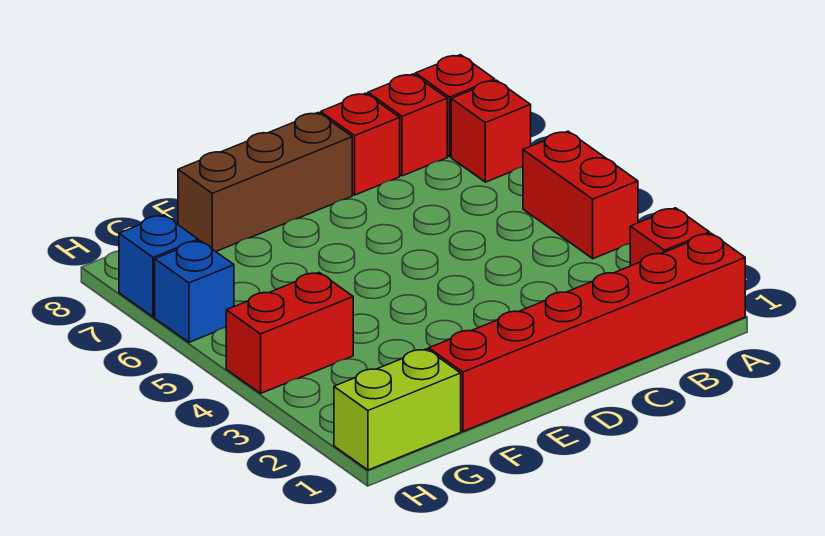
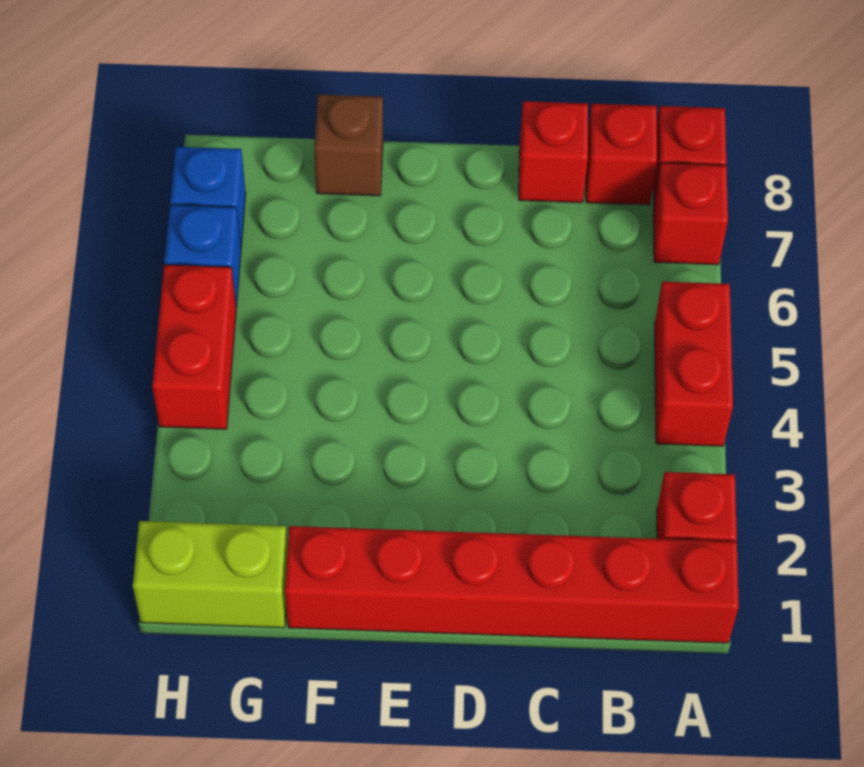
brown brick D8:F8 level 1 -> brown brick F8 level 1
red brick G4:H4 level 1 -> red brick H4:H5 level 1

